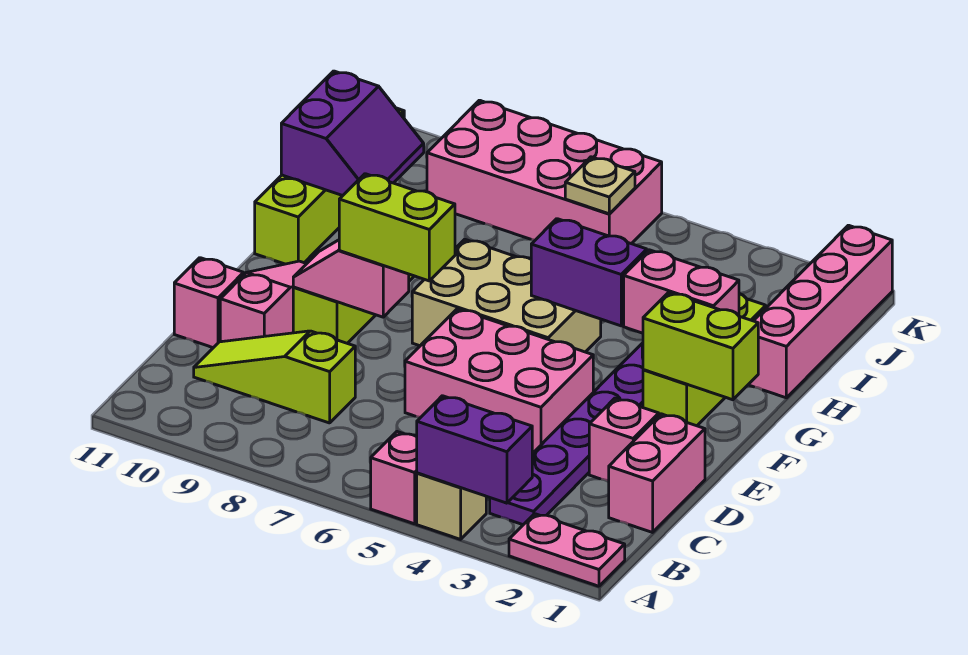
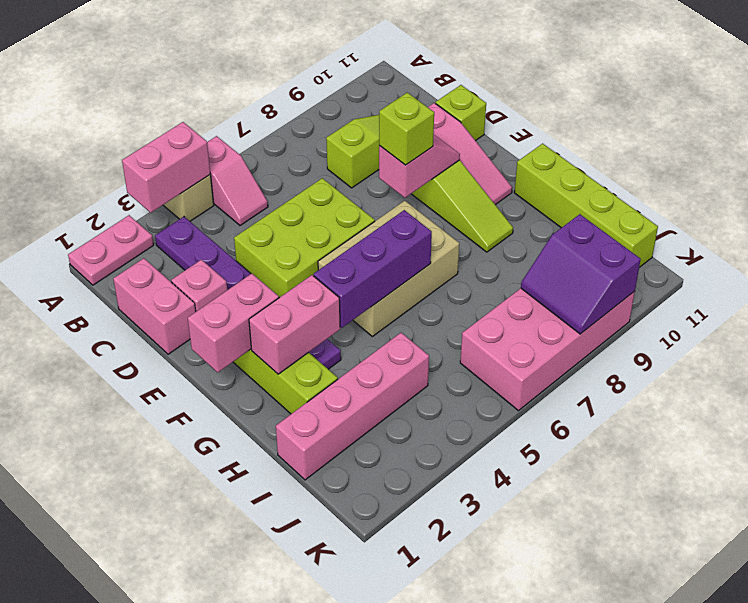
purple brick A3:A4 level 2 -> pink brick A3:A4 level 2
pink brick D4:E6 level 1 -> lime brick D4:E6 level 1
pink brick D11 level 1 -> lime brick D11 level 1
lime brick E7:E8 level 3 -> lime brick E8 level 3
lime brick F1:F2 level 2 -> pink brick F1:F2 level 2
purple brick G4:G5 level 2 -> purple brick G4:G6 level 2
pink brick H1:K1 level 1 -> pink brick I1:I4 level 1
purple slope H10:I11 level 2 top 11 -> purple slope J8:K9 level 2 top 9
tan plate J6 level 2 -> none

